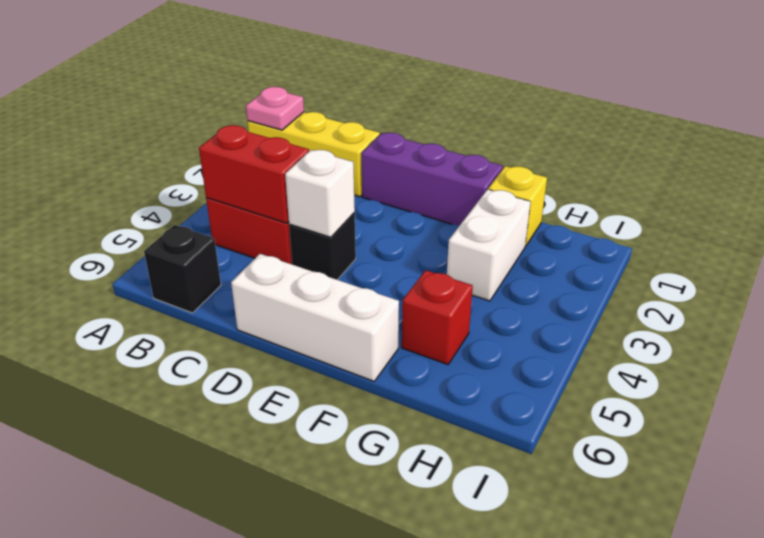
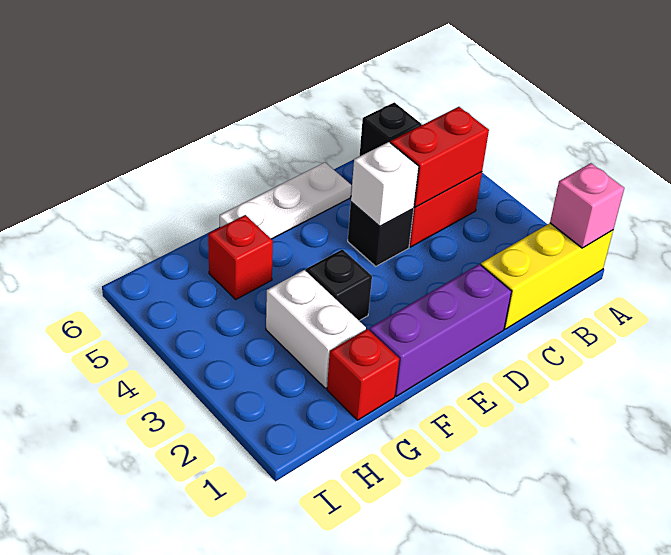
pink plate A1 level 2 -> pink brick A1 level 2
white brick D6:F6 level 1 -> white plate D6:F6 level 1
none -> black brick F3 level 1
yellow brick G1 level 1 -> red brick G1 level 1

